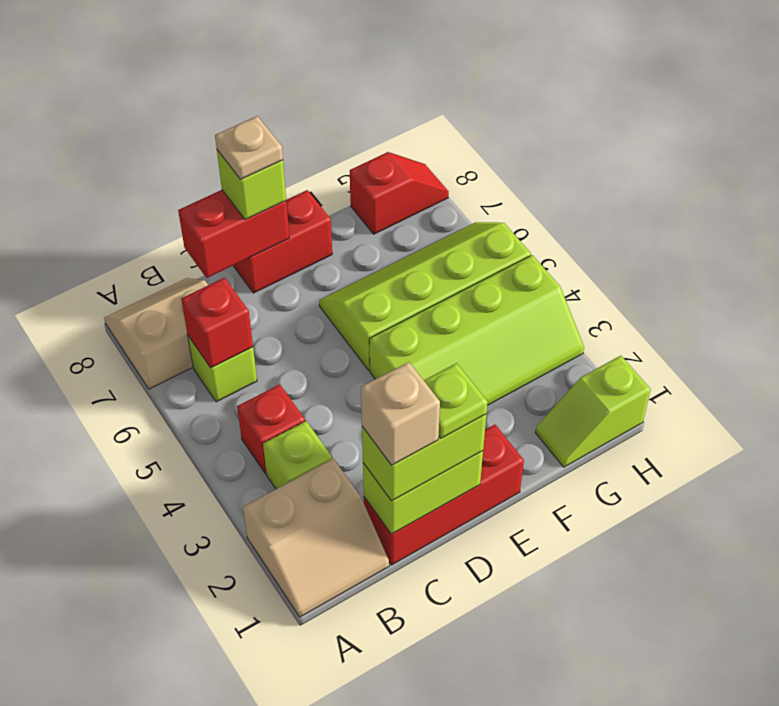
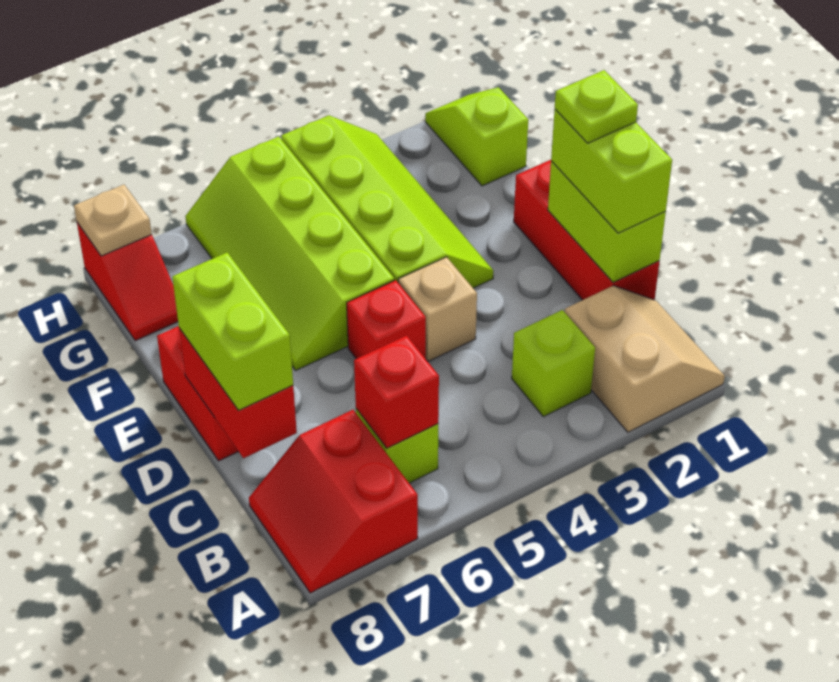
tan slope A7:B8 level 1 top 7 -> red slope A7:B8 level 1 top 7
red brick B4 level 1 -> red brick D5 level 1
tan brick C1 level 4 -> tan brick D4 level 1
lime brick D8 level 3 -> lime brick C8:D8 level 3
tan plate D8 level 4 -> tan plate H8 level 2
lime slope G1:H1 level 1 top H -> lime slope G1:H1 level 1 top G
red slope G8:H8 level 1 top G -> red slope G8:H8 level 1 top H

